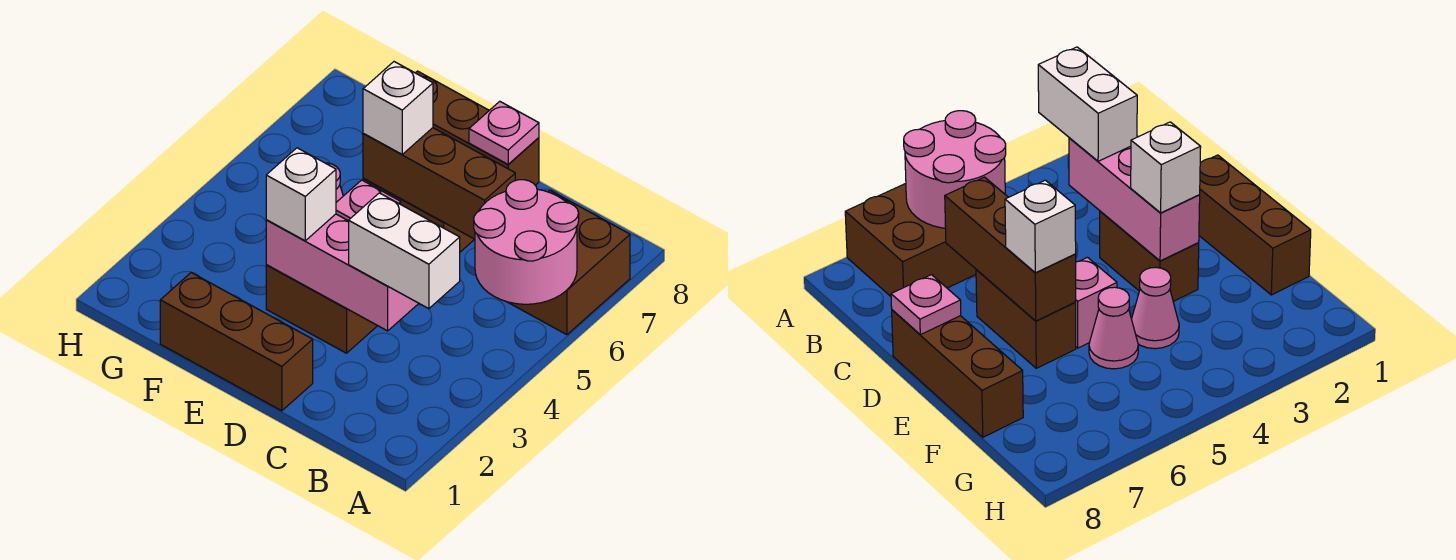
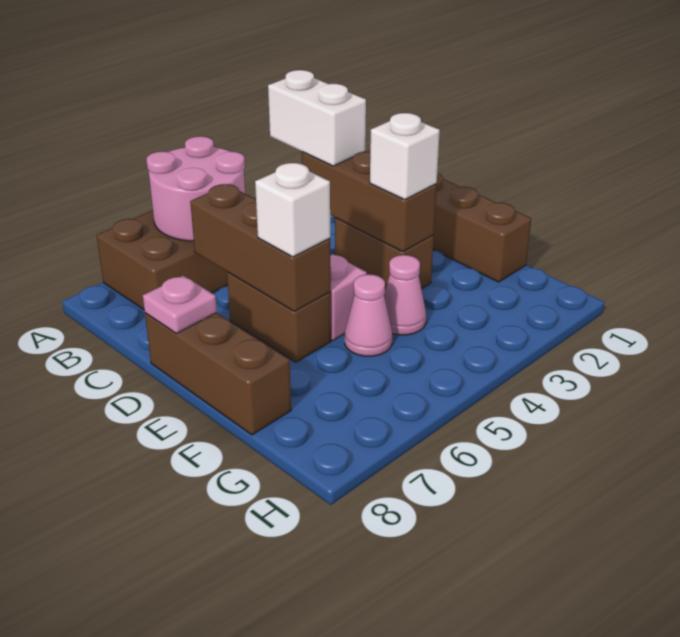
pink brick C3:E3 level 2 -> brown brick C3:E3 level 2

